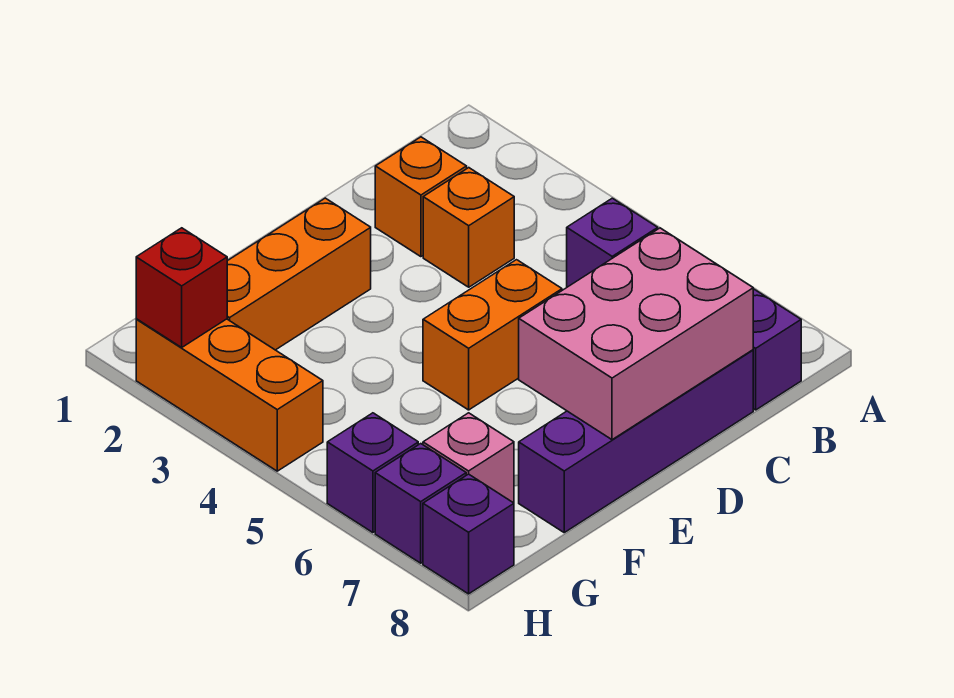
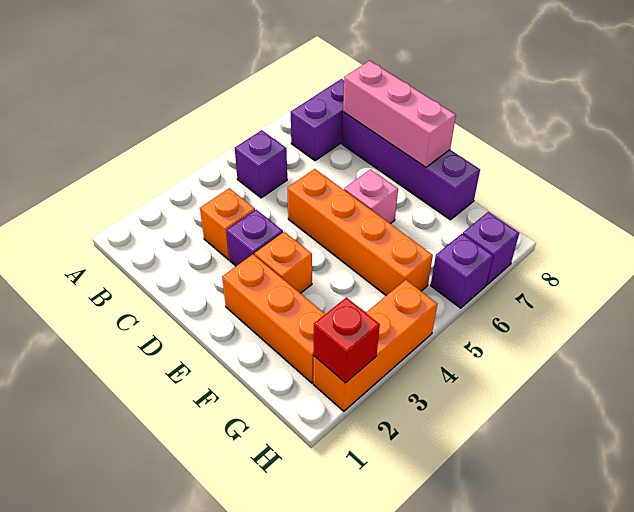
orange brick C2 level 1 -> orange brick E3 level 1
pink brick C7:E8 level 2 -> pink brick C8:E8 level 2
orange brick D5:E5 level 1 -> orange brick D5:G5 level 1
pink brick G7 level 1 -> pink brick E6 level 1
purple brick H8 level 1 -> purple brick D3 level 1

